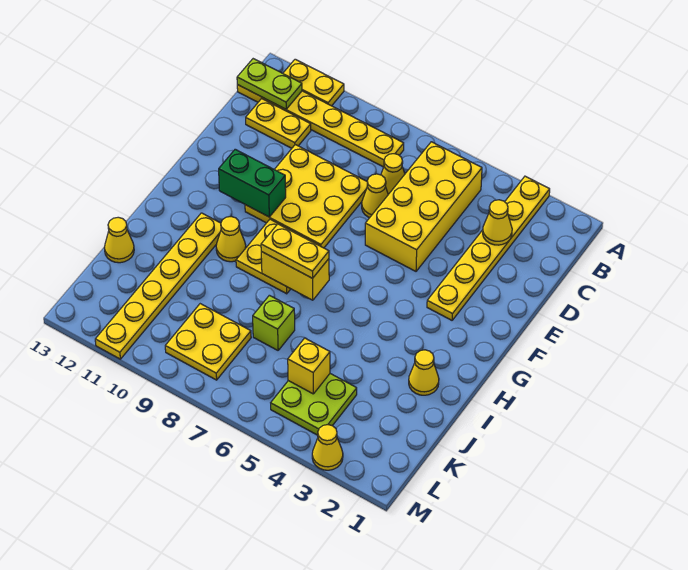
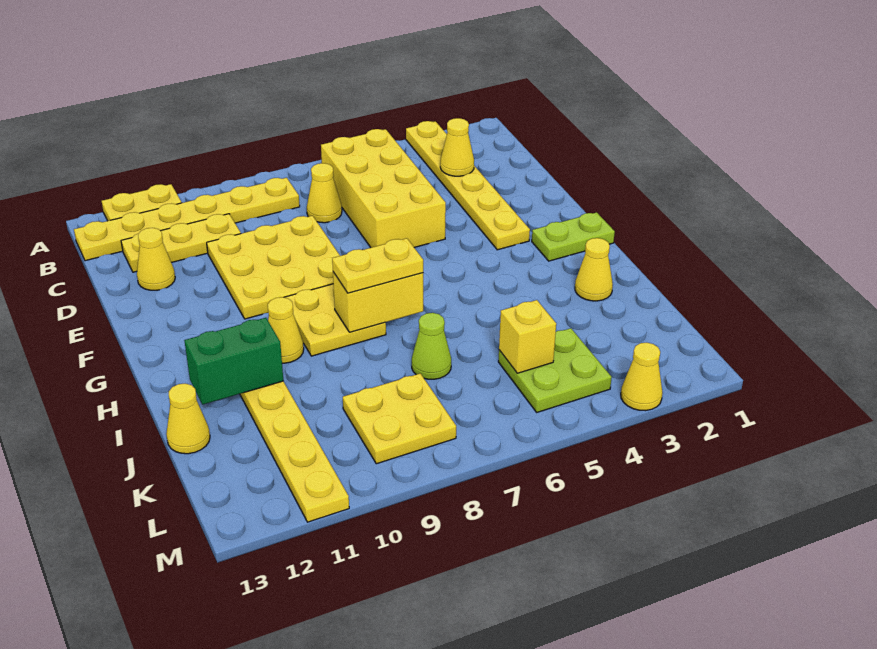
lime plate B12:B13 level 2 -> lime plate G1:G2 level 1
yellow plate C11:C12 level 1 -> yellow plate C10:C12 level 1
yellow cone D7 level 1 -> yellow cone D12 level 1
green brick F10:F11 level 2 -> green brick I11:I12 level 2
lime brick J7 level 1 -> lime cone J7 level 1

